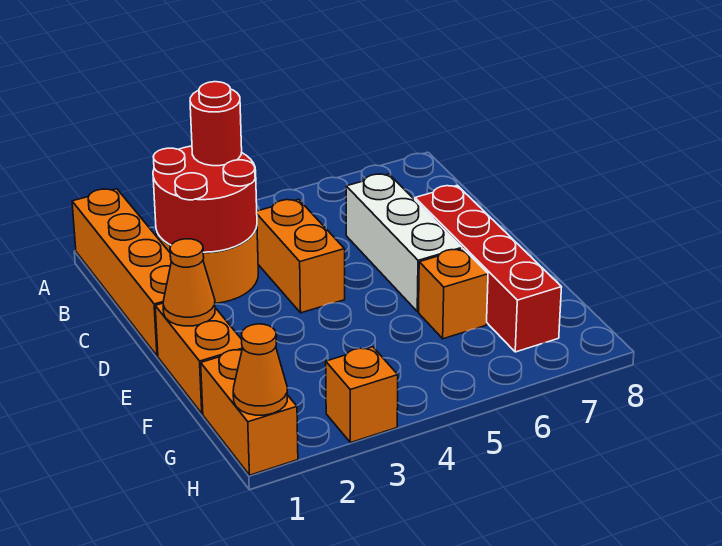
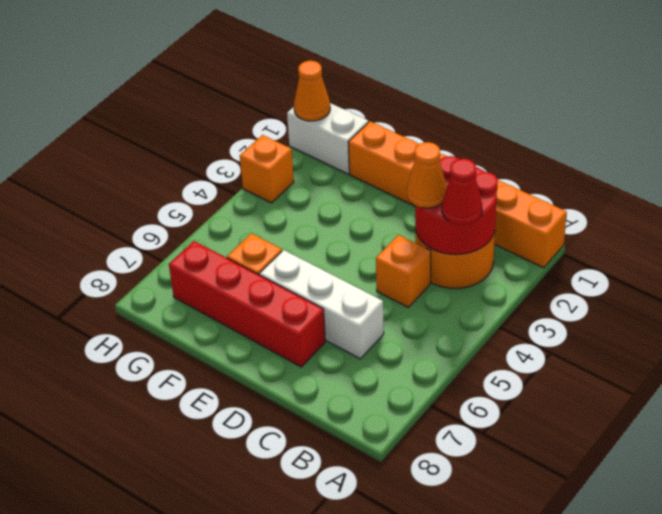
red round brick B3 level 3 -> red cone B3 level 3
orange brick C4:D4 level 1 -> orange brick C4 level 1
orange cone E1 level 2 -> orange cone C3 level 3
orange brick G1:H1 level 1 -> white brick G1:H1 level 1

